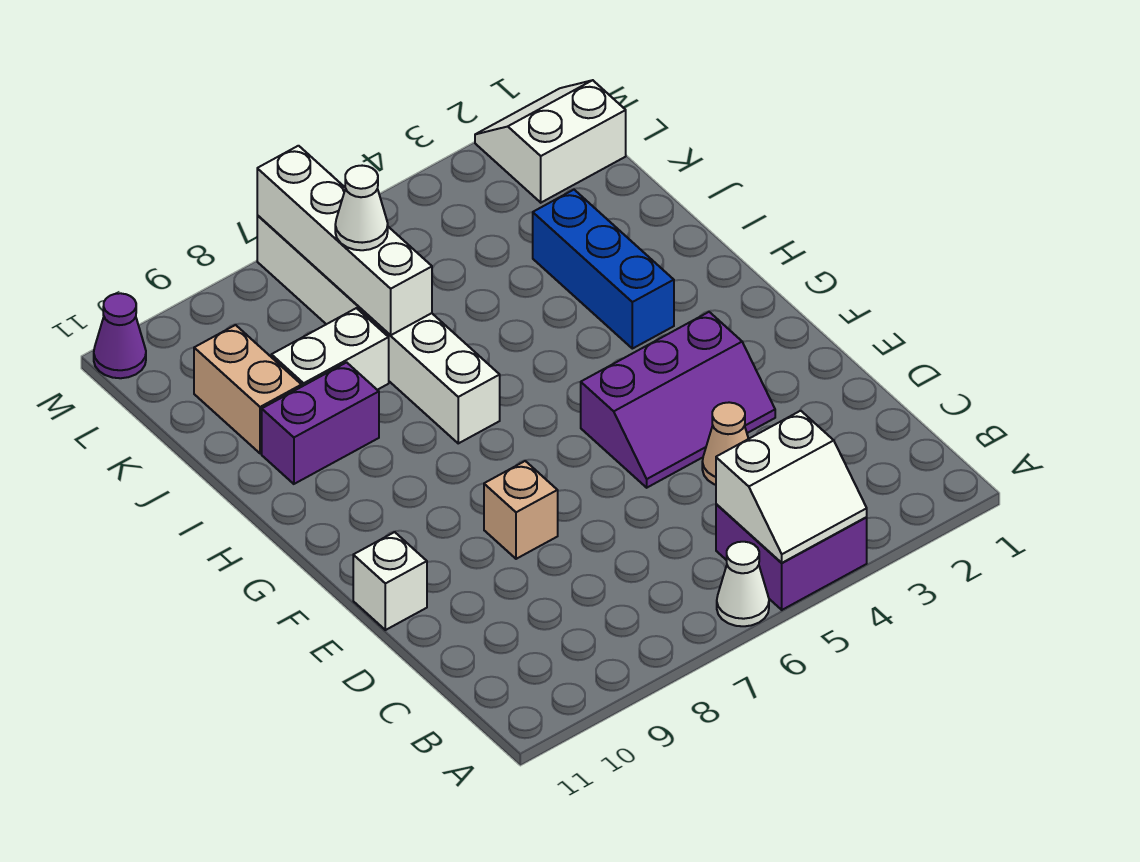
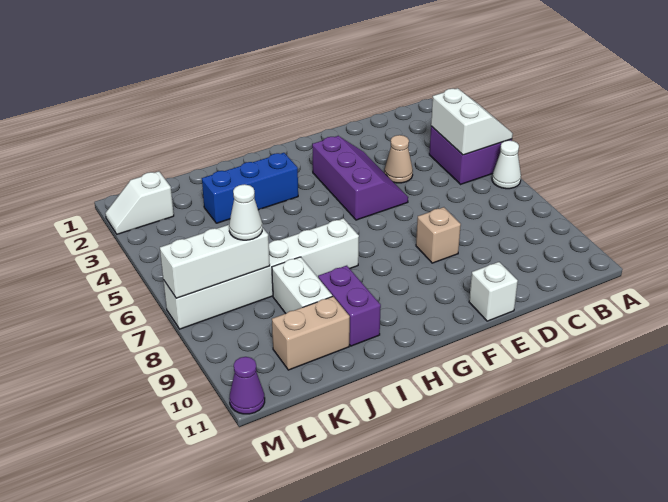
white brick J7:M7 level 2 -> white brick K7:M7 level 2
white slope L1:M2 level 1 top L -> white slope L2:M2 level 1 top L

